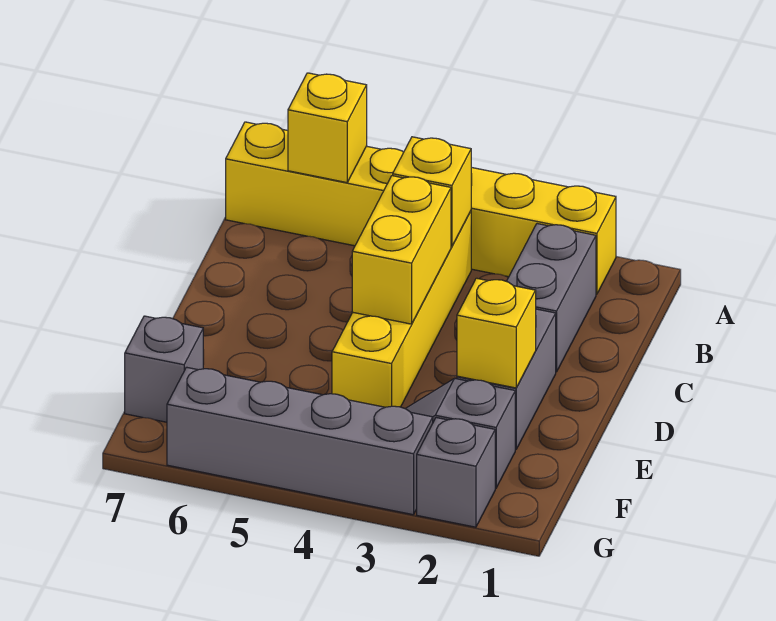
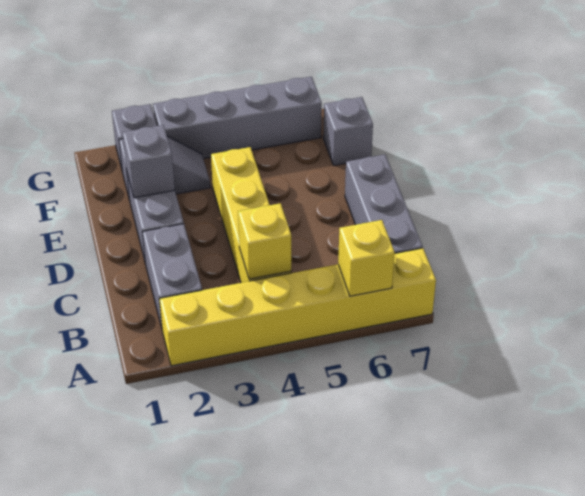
none -> grey brick B7:D7 level 1
yellow brick C4:D4 level 2 -> none
yellow brick E2 level 2 -> grey brick E2 level 2

